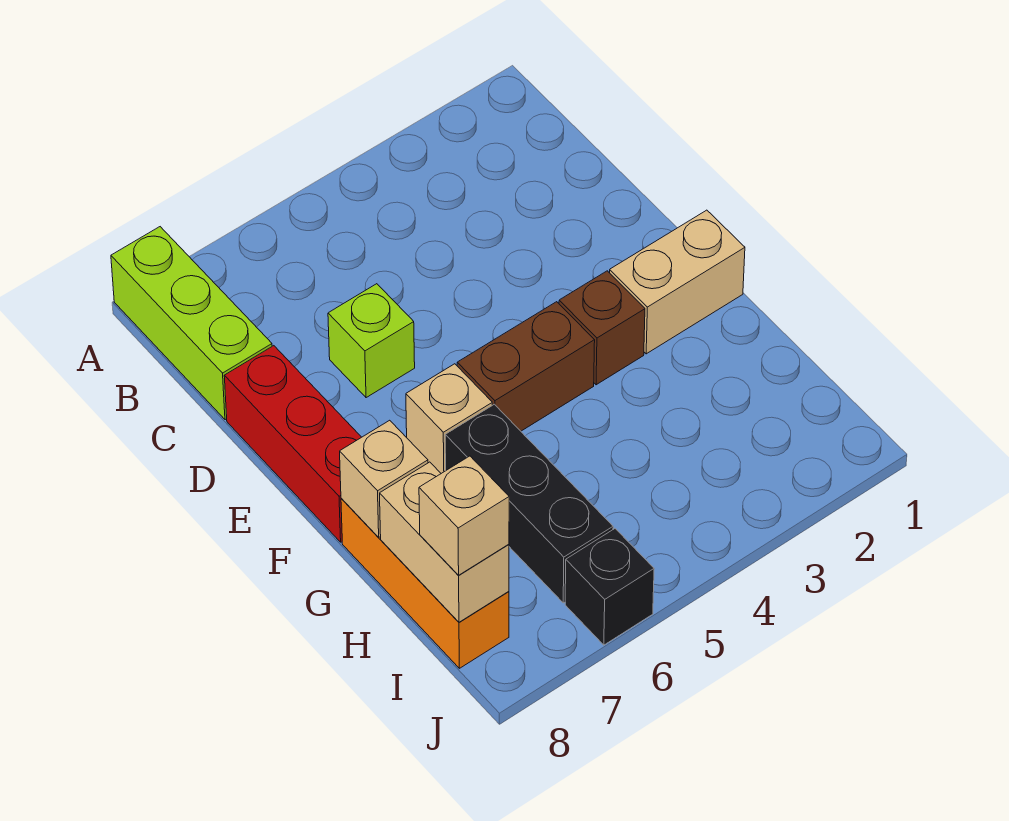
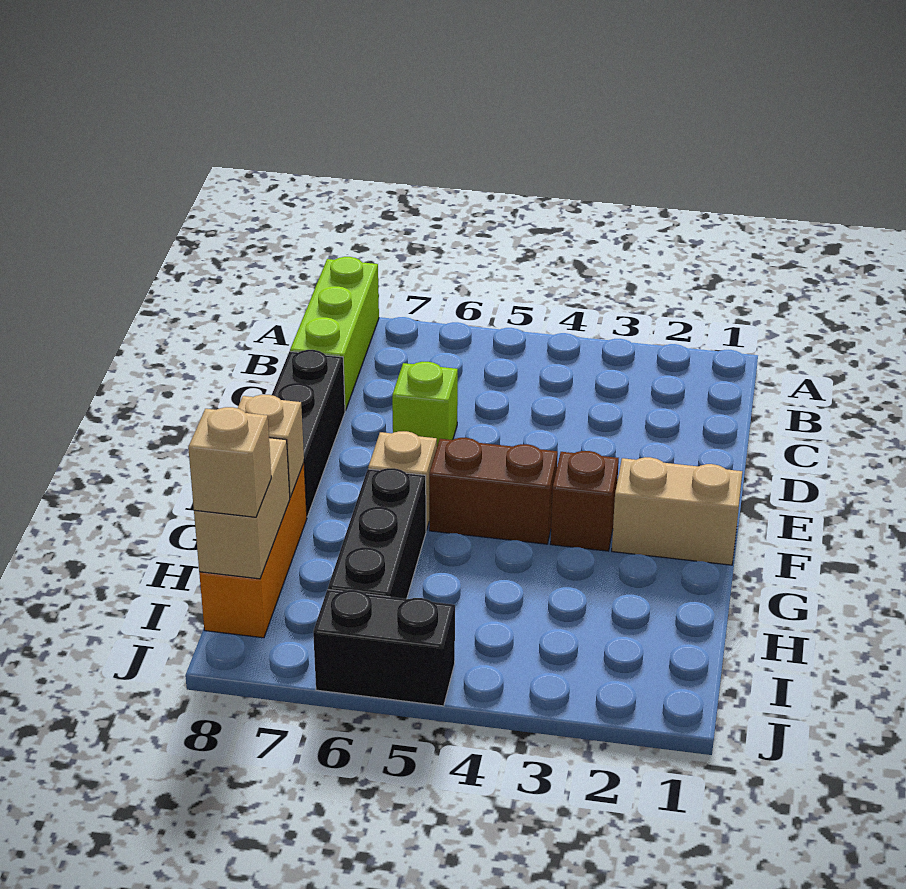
red brick D8:F8 level 1 -> black brick D8:F8 level 1
black brick J6 level 1 -> black brick J5:J6 level 1

